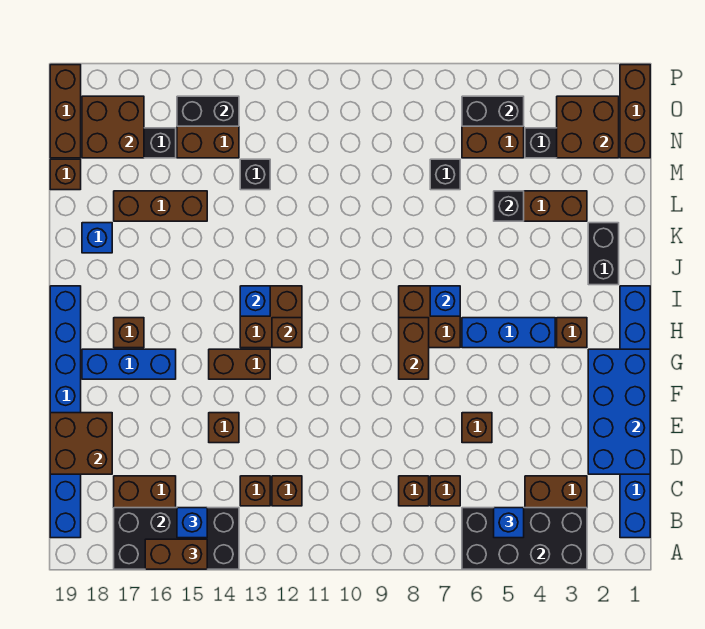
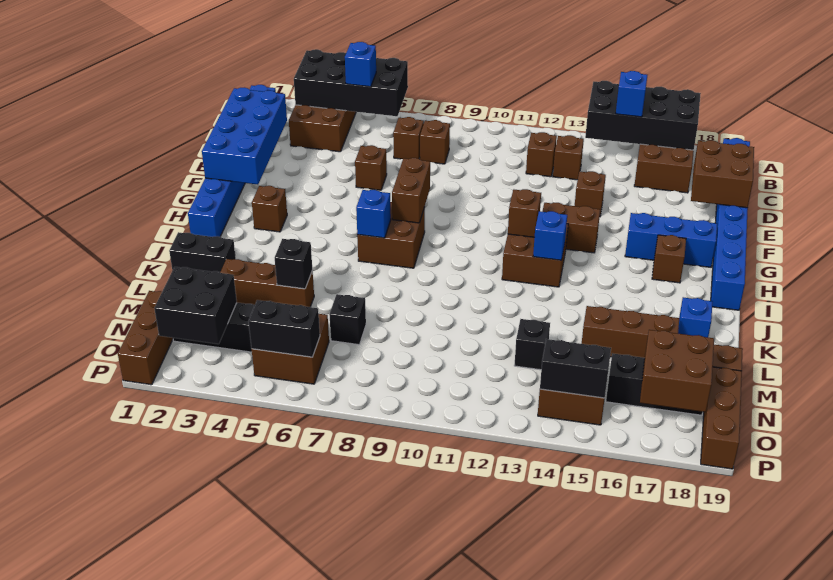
brown brick A15:A16 level 3 -> none
blue brick H4:H6 level 1 -> none
black brick J2:K2 level 1 -> black brick K1:K2 level 1
brown brick N2:O3 level 2 -> black brick N2:O3 level 2

